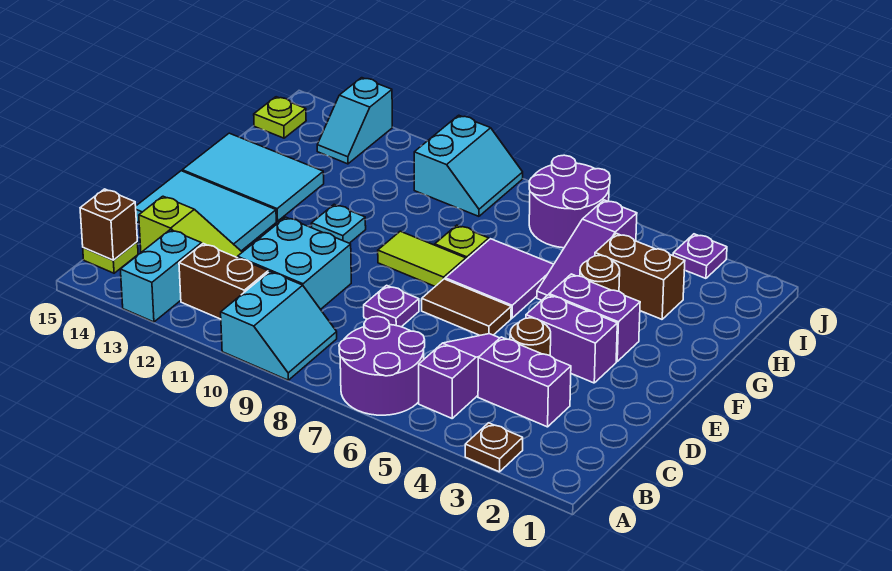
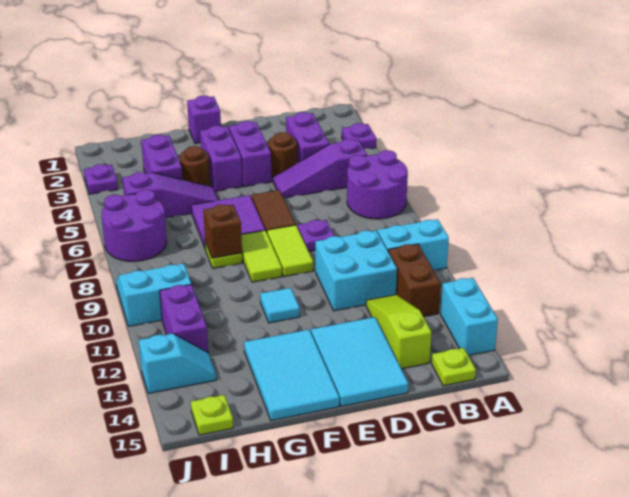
brown plate A3 level 1 -> purple plate A3 level 1
cyan brick A13:B13 level 1 -> cyan brick A13:A14 level 1
brown brick B15 level 2 -> brown brick G8 level 2
none -> lime tile E8:E9 level 1
none -> purple brick F1 level 1
cyan plate F11 level 1 -> cyan tile F11 level 1
brown brick H3:H4 level 1 -> purple brick H3:H4 level 1
none -> purple brick I11:I12 level 1

